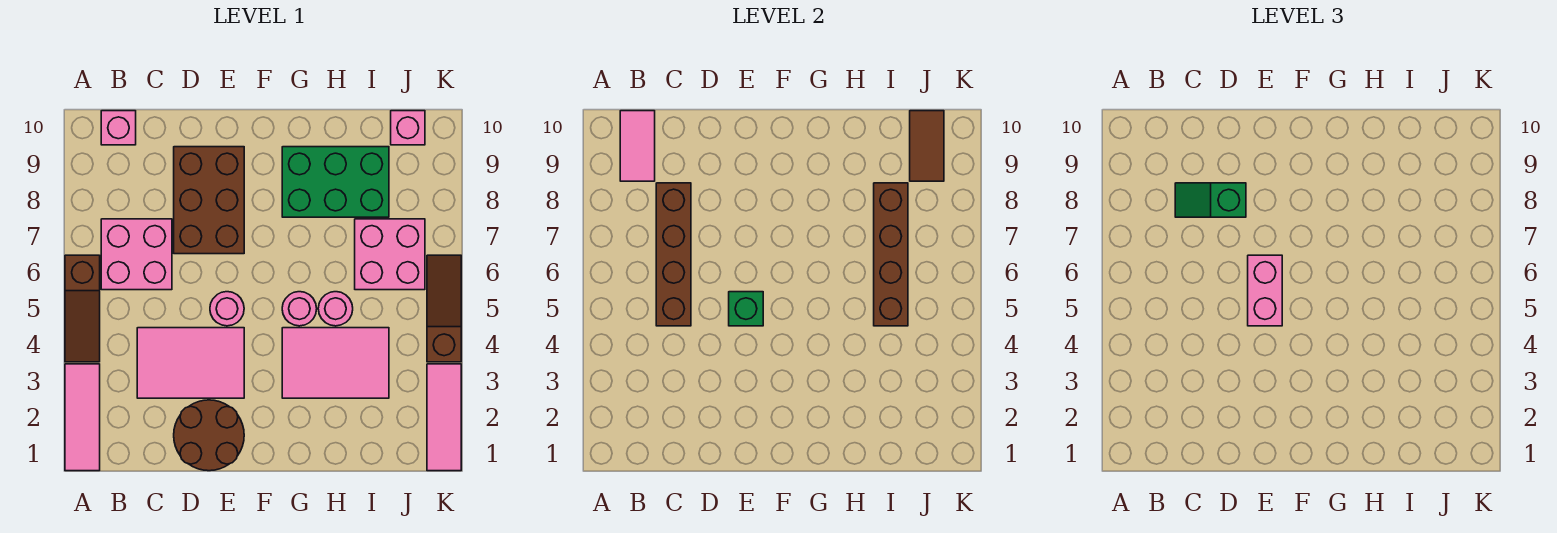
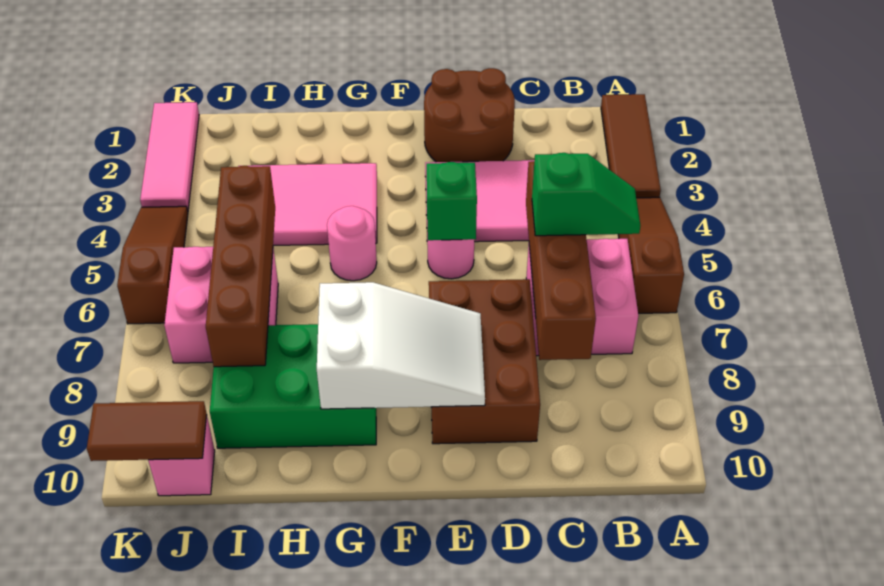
pink tile A1:A3 level 1 -> brown tile A1:A3 level 1
pink tile B9:B10 level 2 -> none
pink brick B10 level 1 -> none
green slope C8:D8 level 3 top D -> green slope B6:C6 level 3 top C
pink brick E5:E6 level 3 -> none
none -> white slope E8:G9 level 2 top G
pink round brick H5 level 1 -> none
brown tile J9:J10 level 2 -> brown tile J10:K10 level 2
brown slope K4:K6 level 1 top 4 -> brown slope K4:K6 level 1 top 6

